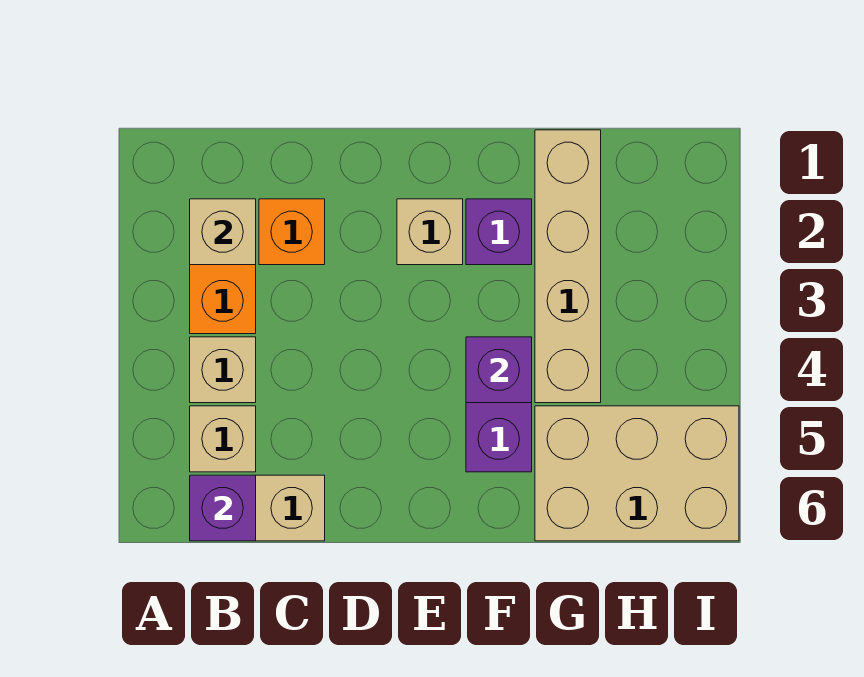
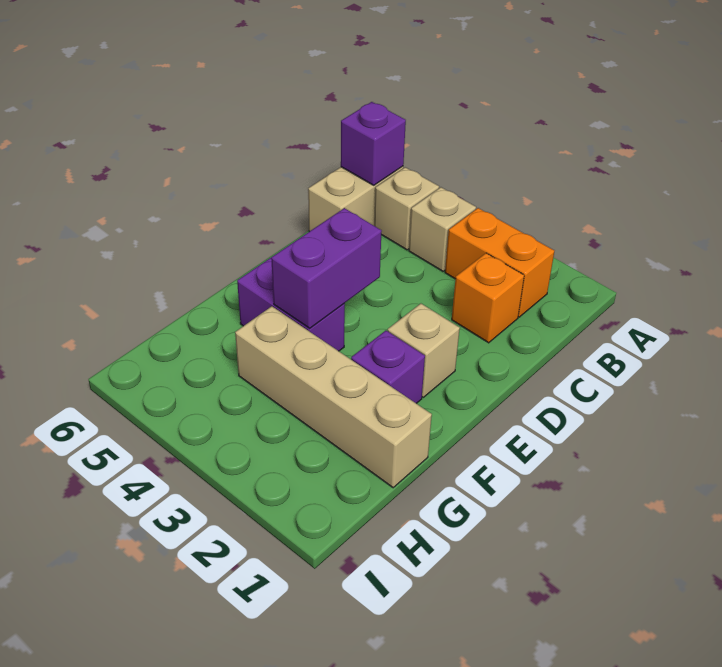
tan brick B2 level 2 -> none
purple brick F4 level 2 -> purple brick E4:F4 level 2
tan brick G5:I6 level 1 -> none

